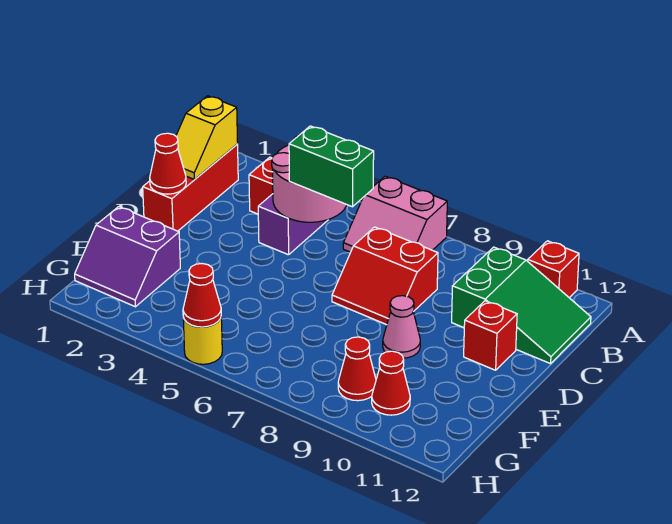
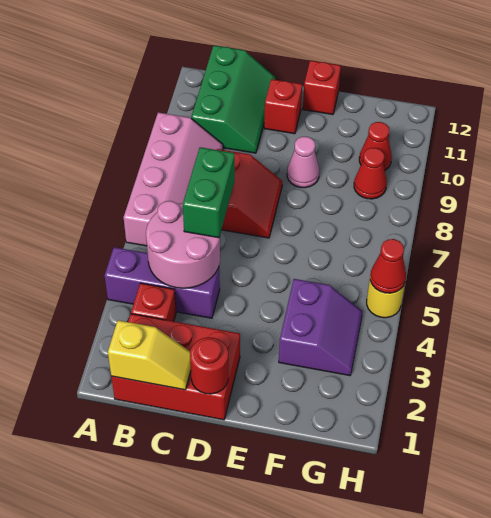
pink slope A6:B7 level 1 top A -> pink slope A6:B9 level 1 top A
red brick A11 level 1 -> red brick E12 level 1
red brick B1:D1 level 1 -> red brick B1:D2 level 1
green slope B10:C12 level 1 top 10 -> green slope B10:C12 level 1 top B
red cone D1 level 2 -> red round brick D1 level 2
purple slope F1:G2 level 1 top F -> purple slope F3:G4 level 1 top F

